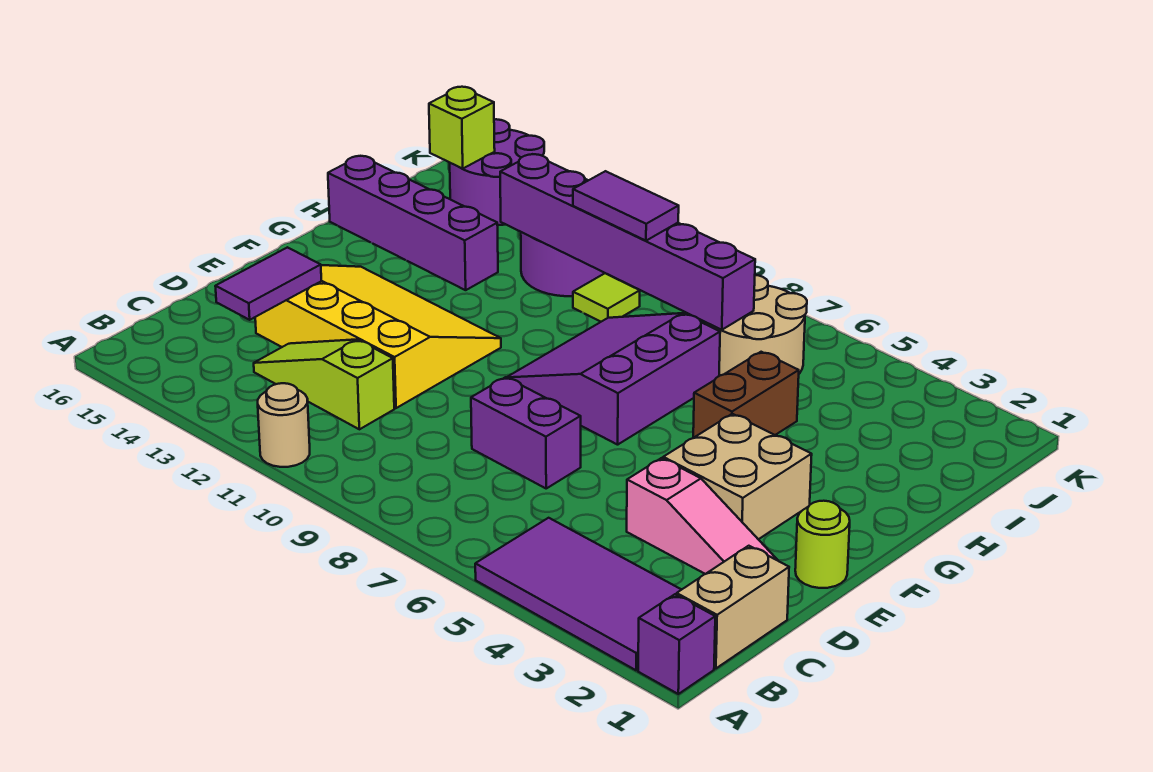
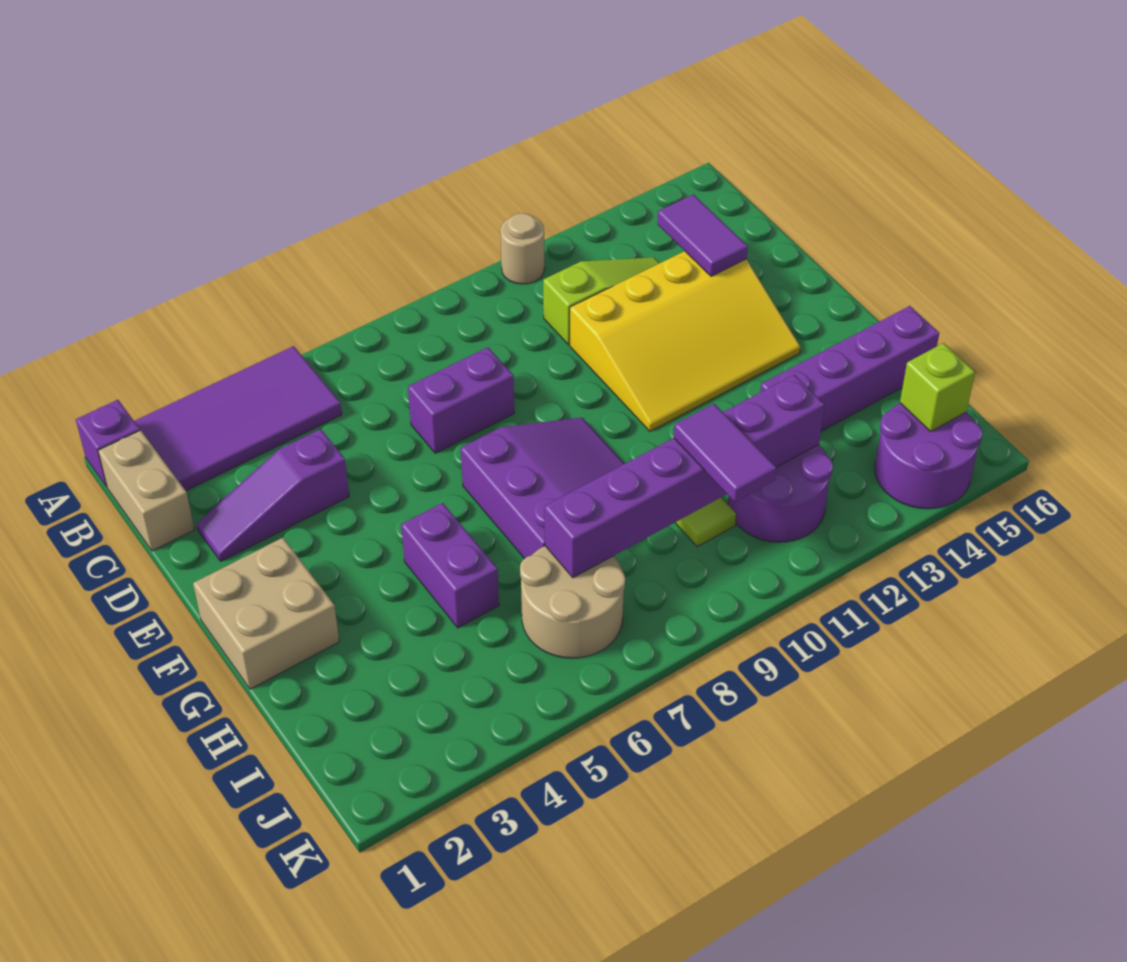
pink slope D2:D4 level 1 top 4 -> purple slope D2:D4 level 1 top 4
lime round brick E1 level 1 -> none
tan brick E3:F4 level 1 -> tan brick F1:G2 level 1
brown brick G5:H5 level 1 -> purple brick G5:H5 level 1
purple tile I9:I10 level 3 -> purple tile I10:J10 level 3

